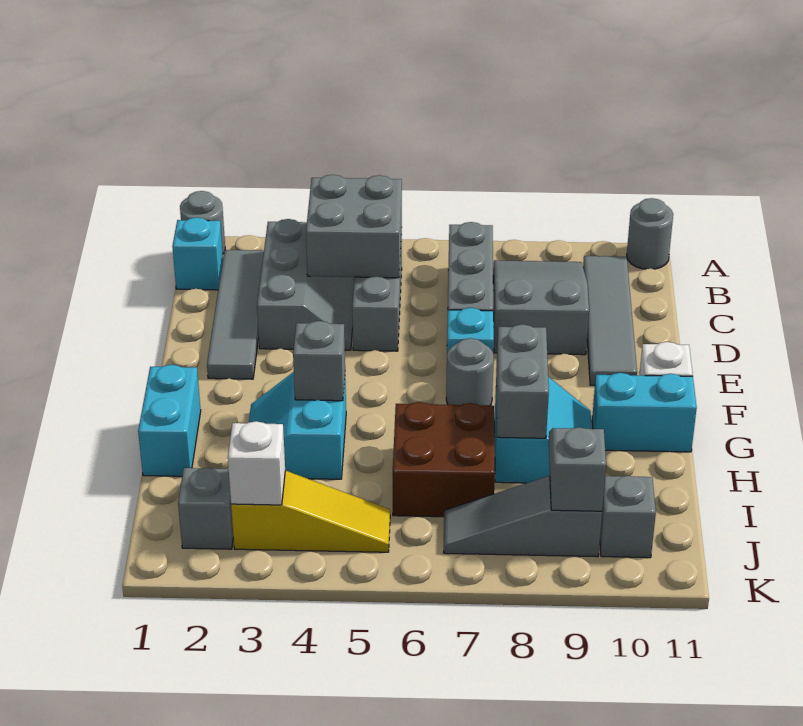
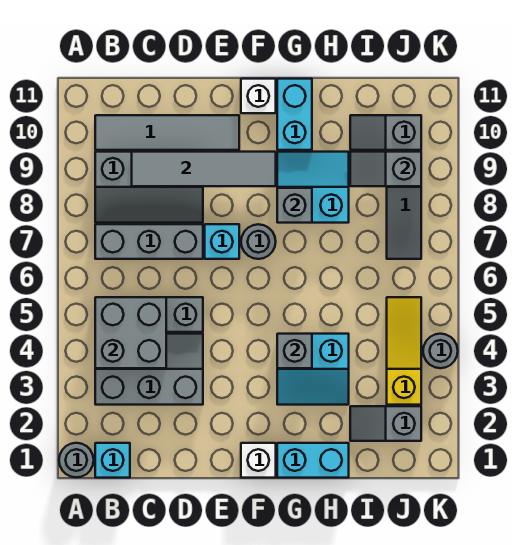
grey round brick A11 level 1 -> grey round brick K4 level 1
grey tile B2:E2 level 1 -> grey tile C9:F9 level 2
grey slope B8:D9 level 1 top D -> grey slope B8:D9 level 1 top 9
grey brick G8:H8 level 2 -> grey brick G8 level 2
brown brick H6:I7 level 1 -> none
white brick J3 level 2 -> white brick F1 level 1

